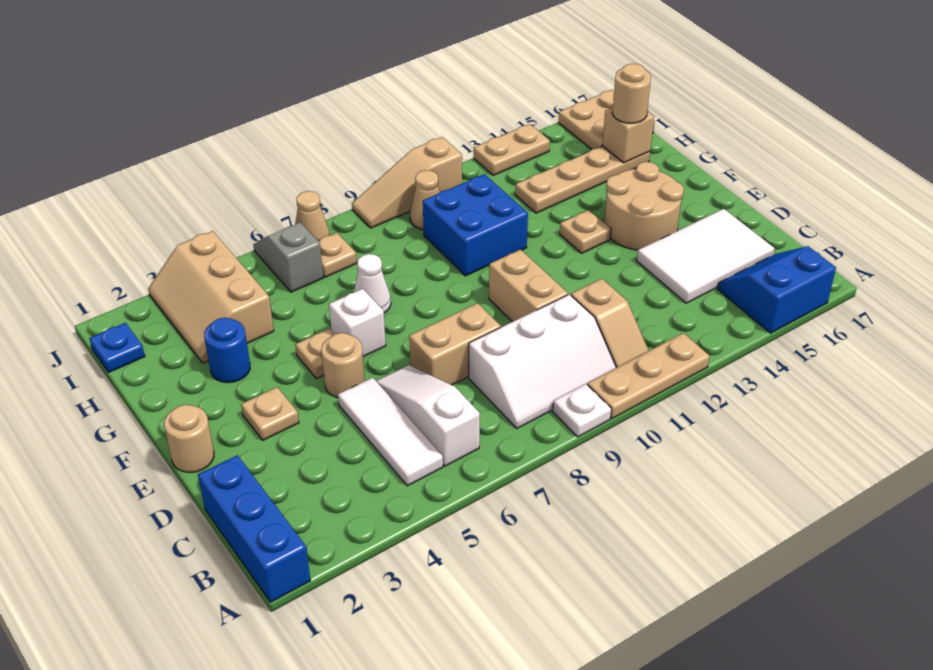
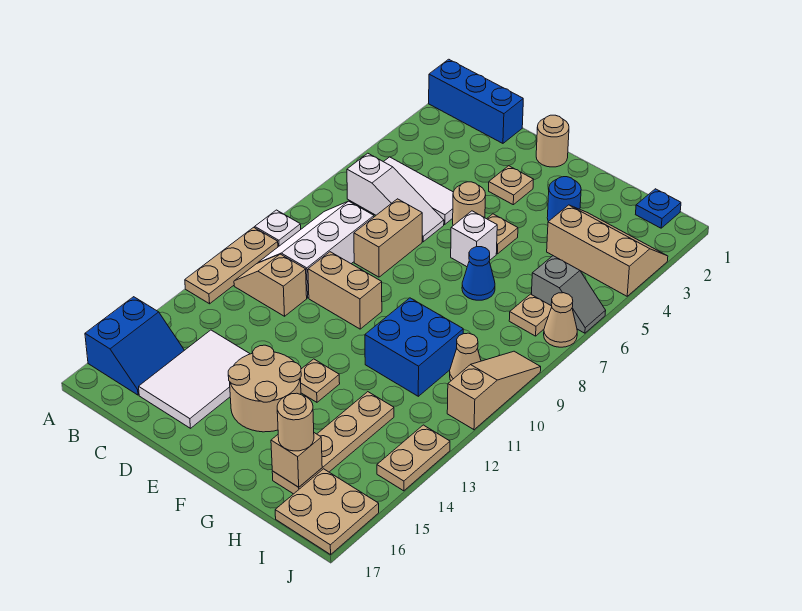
white cone G7 level 1 -> blue cone G7 level 1

